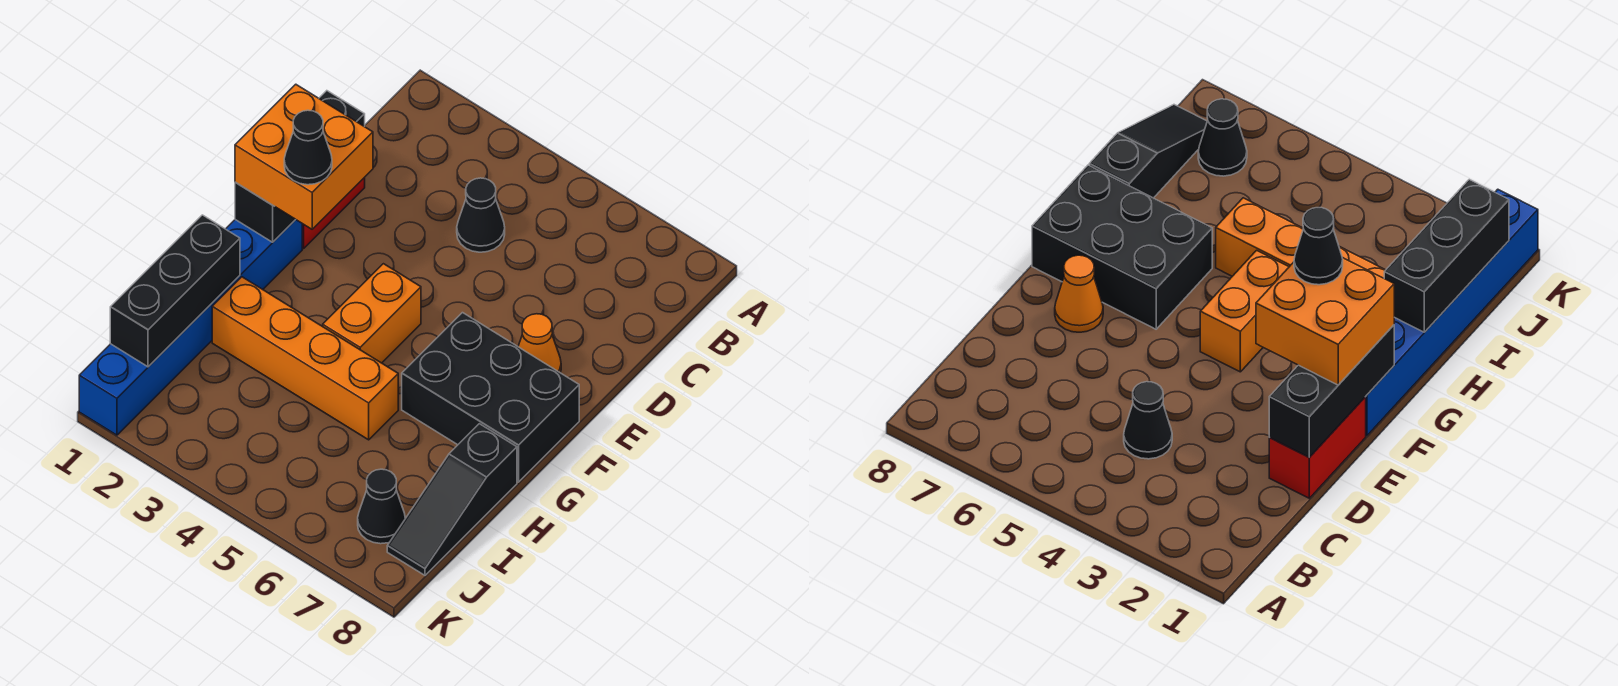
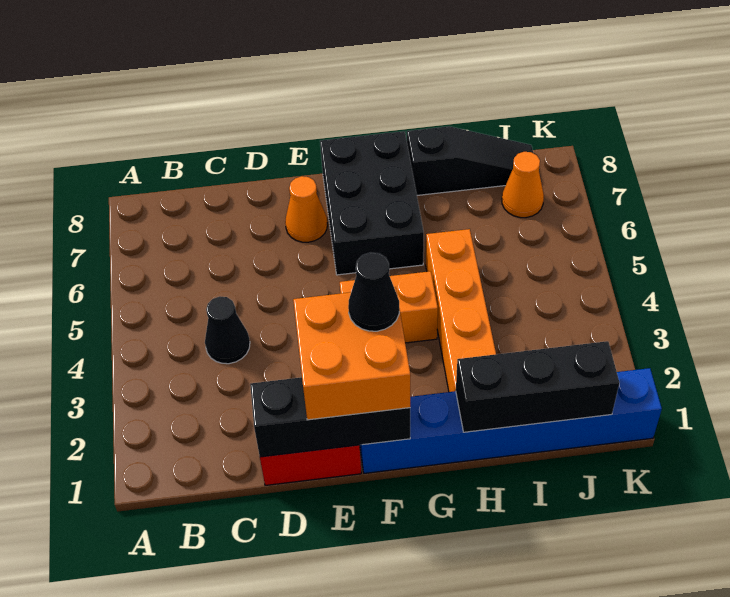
black cone J7 level 1 -> orange cone J7 level 1

